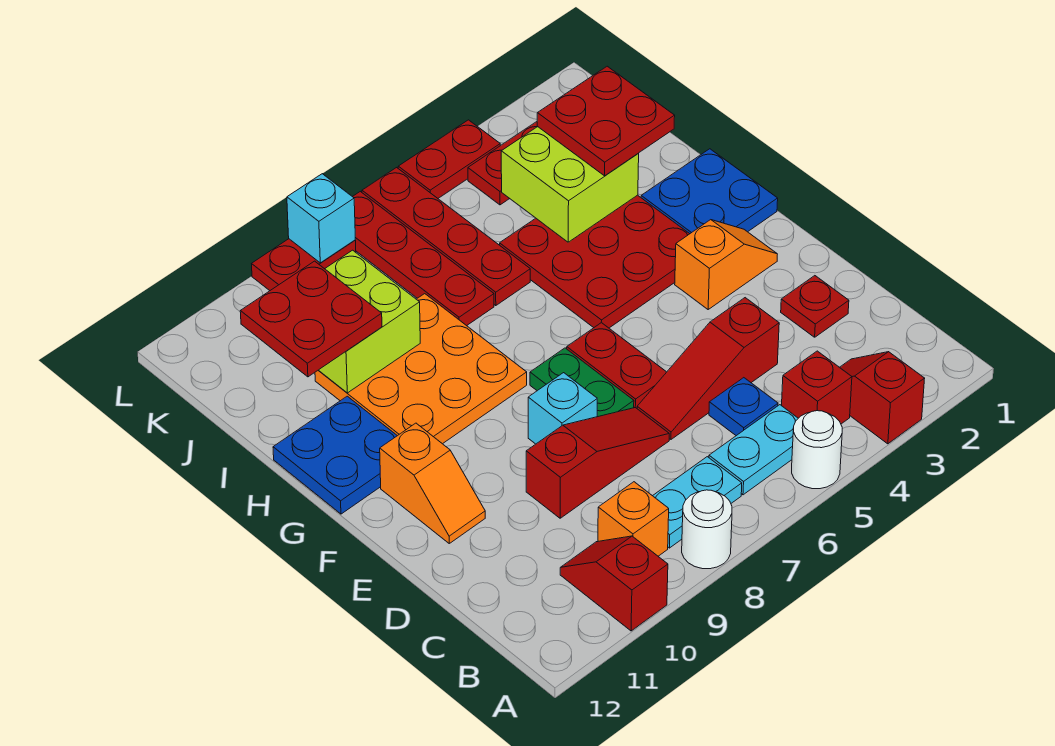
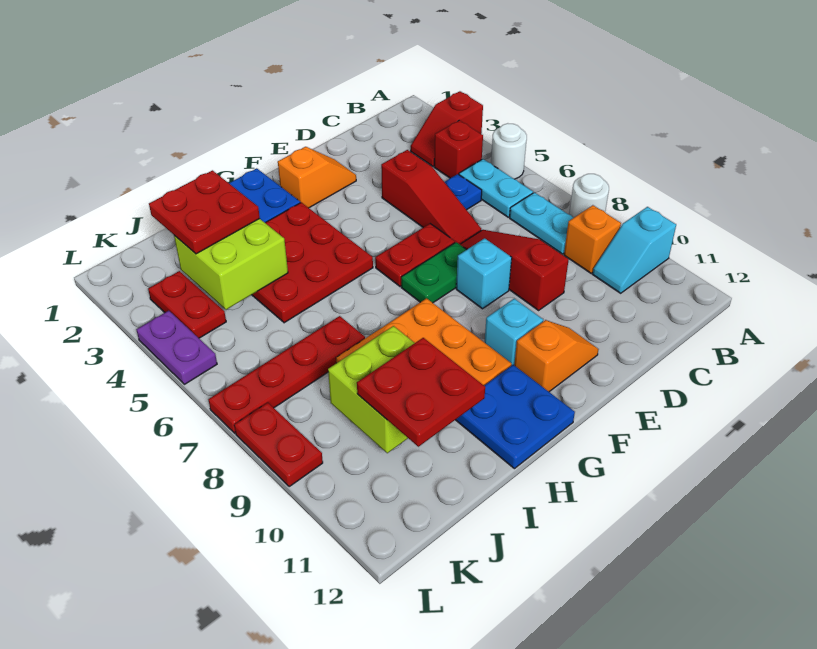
red slope A10:B10 level 1 top A -> cyan slope A10:B10 level 1 top A
red plate D2 level 1 -> none
orange slope F2:F3 level 1 top 3 -> orange slope E2:F2 level 1 top F
red plate I6:L6 level 1 -> none
red plate L4:L5 level 1 -> purple plate L4:L5 level 1
cyan brick L8 level 2 -> cyan brick F10 level 1

